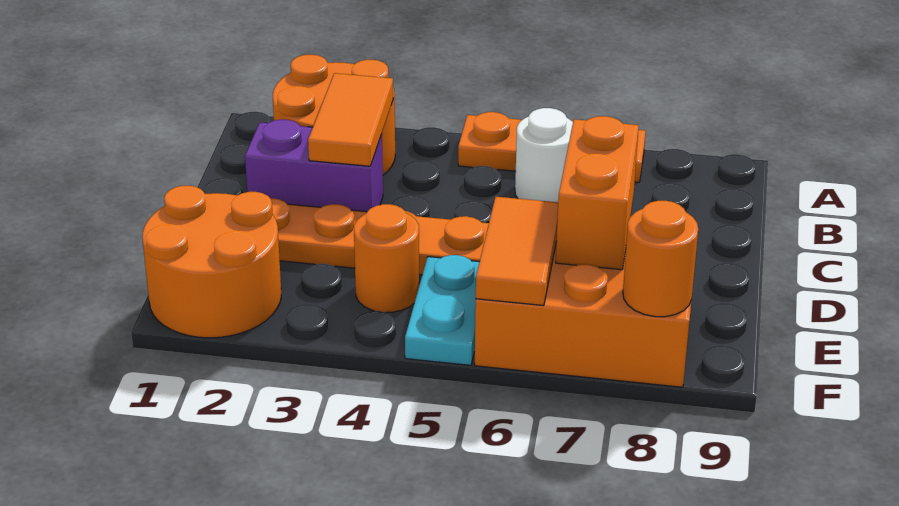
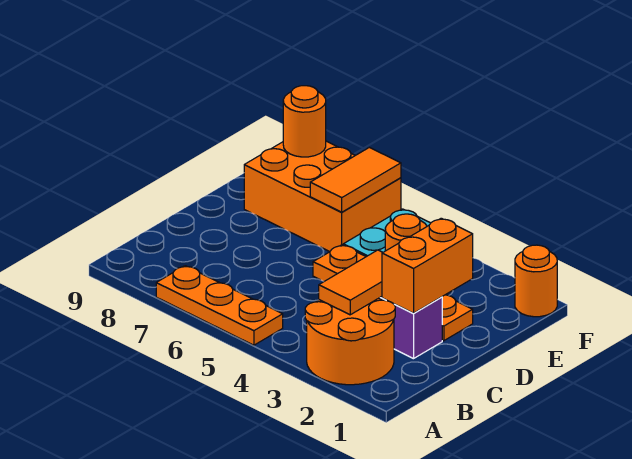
white round brick B6 level 1 -> none
orange brick D7:E7 level 2 -> orange brick C2:D2 level 2
orange round brick E1:F2 level 1 -> orange round brick F1 level 1

